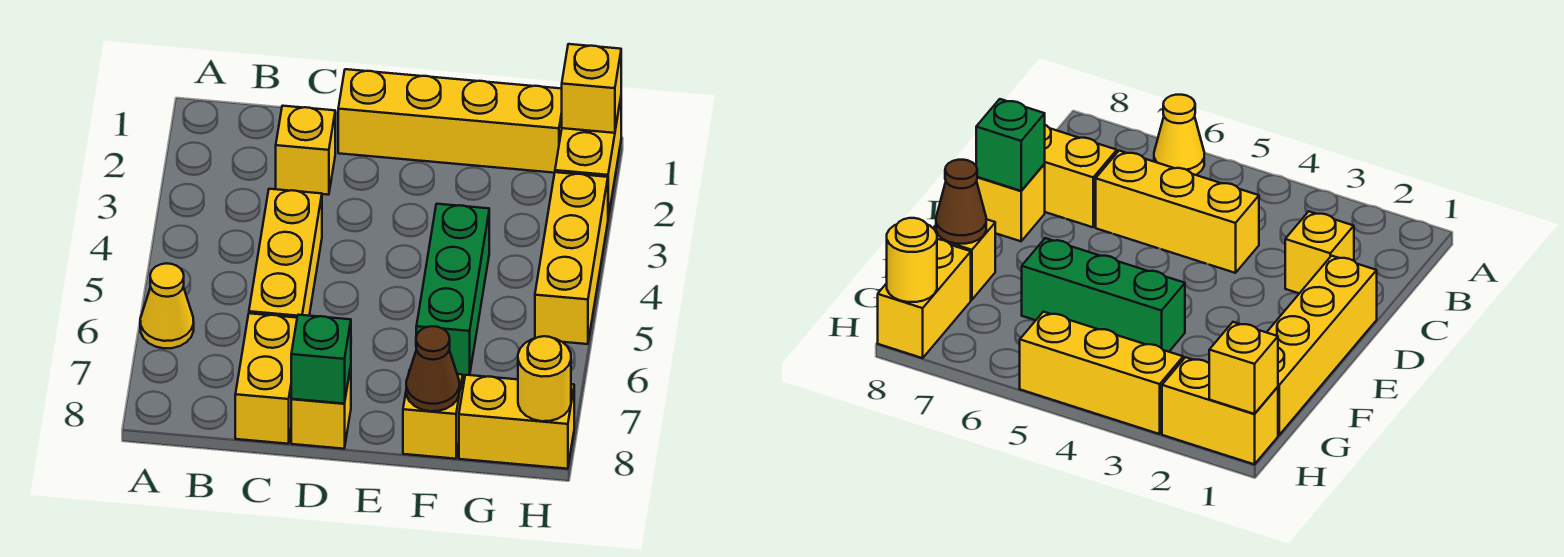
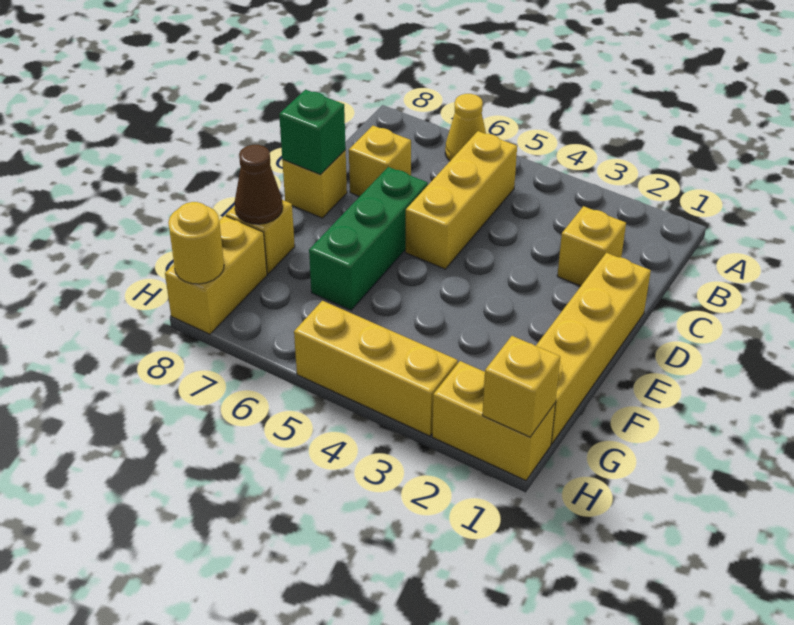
yellow brick C4:C6 level 1 -> yellow brick B5:D5 level 1
yellow brick C7:C8 level 1 -> yellow brick C7 level 1
green brick F4:F6 level 1 -> green brick D6:F6 level 1

